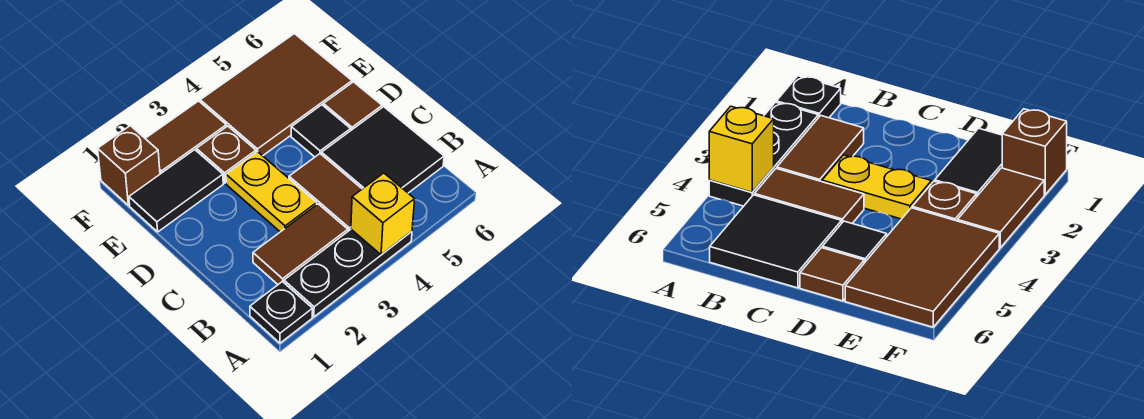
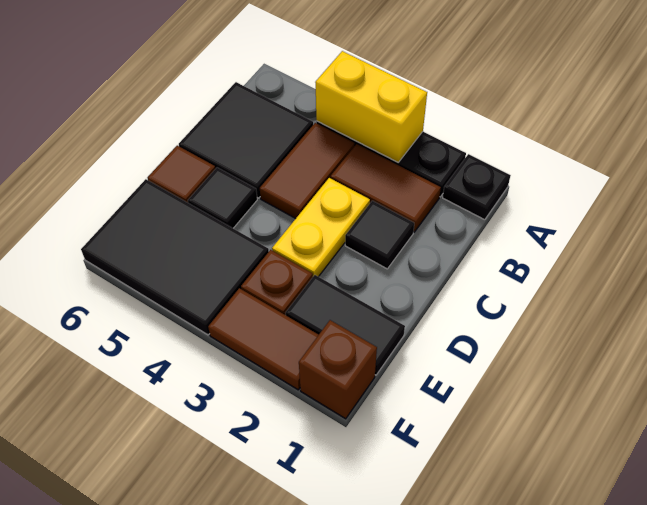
yellow brick A4 level 2 -> yellow brick A3:A4 level 2
none -> black tile C2 level 1
brown tile E4:F6 level 1 -> black tile E4:F6 level 1

